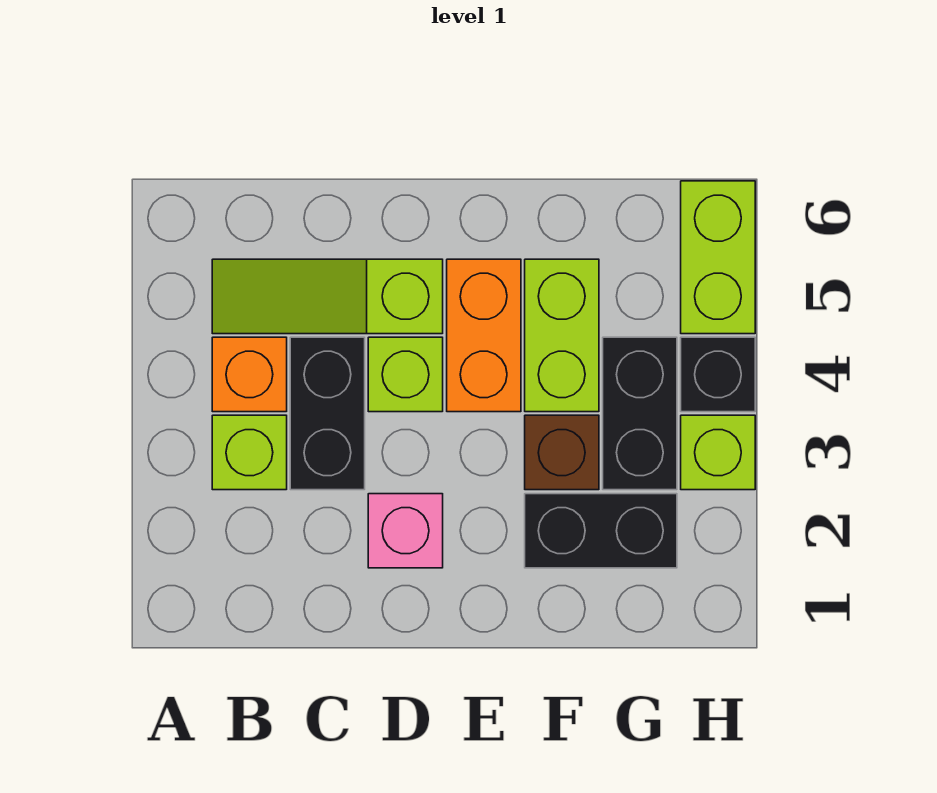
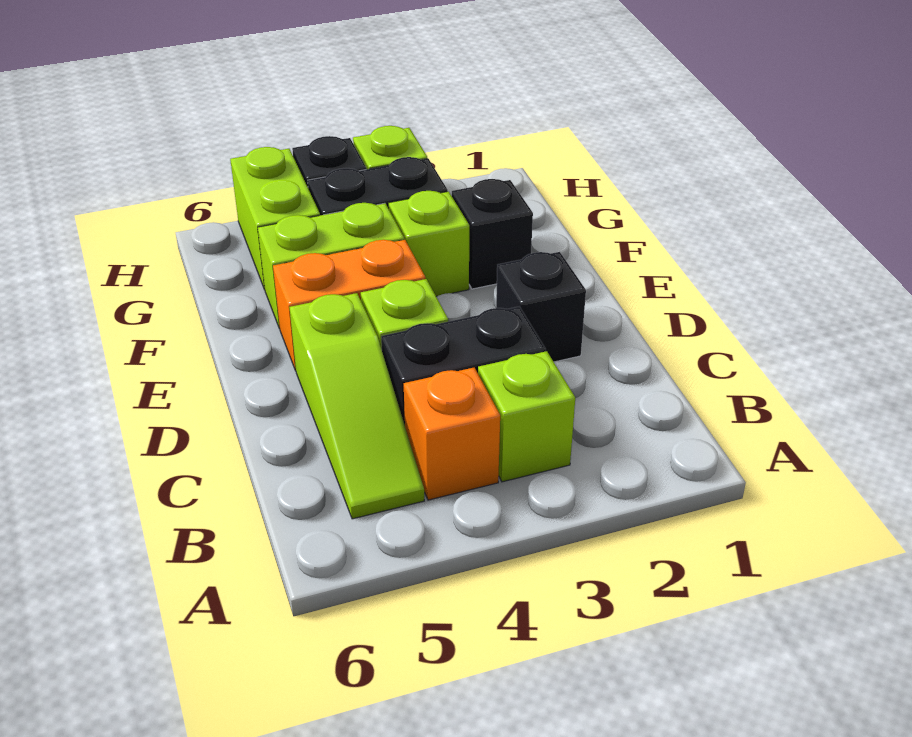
pink brick D2 level 1 -> black brick D2 level 1
black brick F2:G2 level 1 -> black brick F2 level 1
brown brick F3 level 1 -> lime brick F3 level 1
lime brick H5:H6 level 1 -> lime brick G5:H5 level 1

